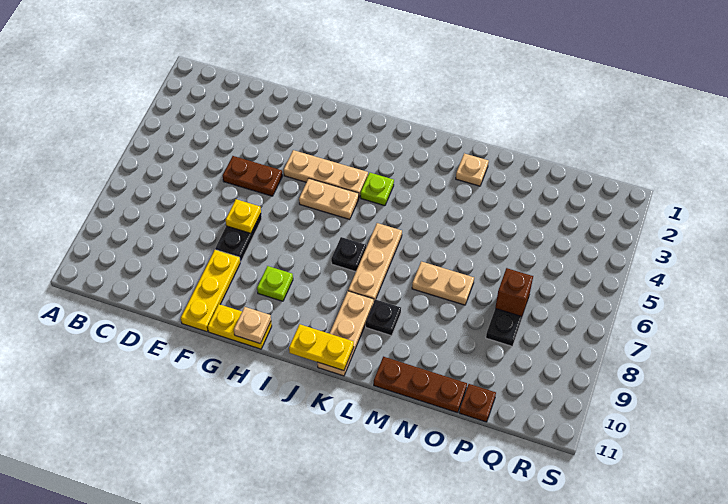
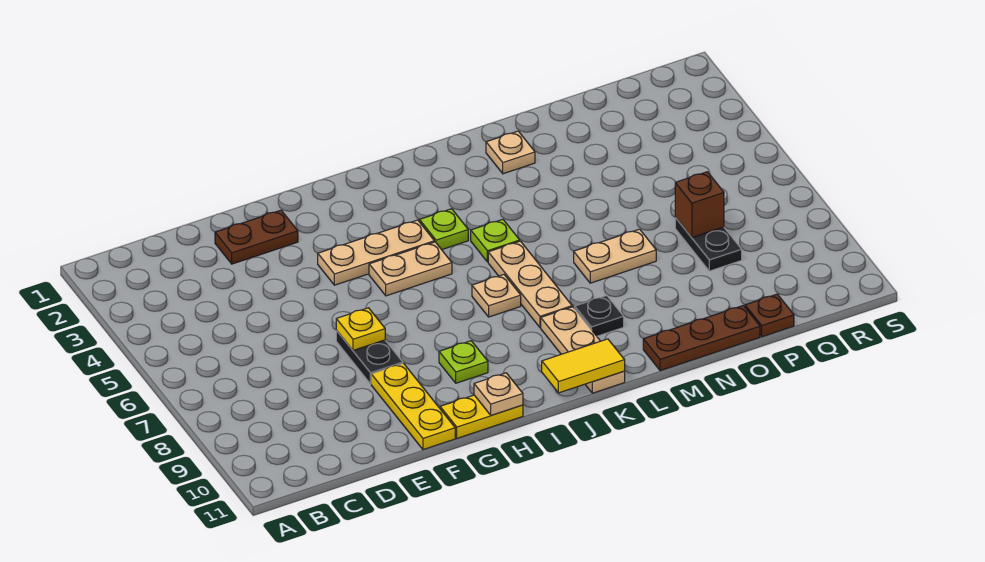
brown plate E5:F5 level 1 -> brown plate E2:F2 level 1
black plate J7 level 1 -> tan plate J7 level 1
yellow plate J11:K11 level 2 -> yellow tile J11:K11 level 2
none -> lime plate K5 level 1

